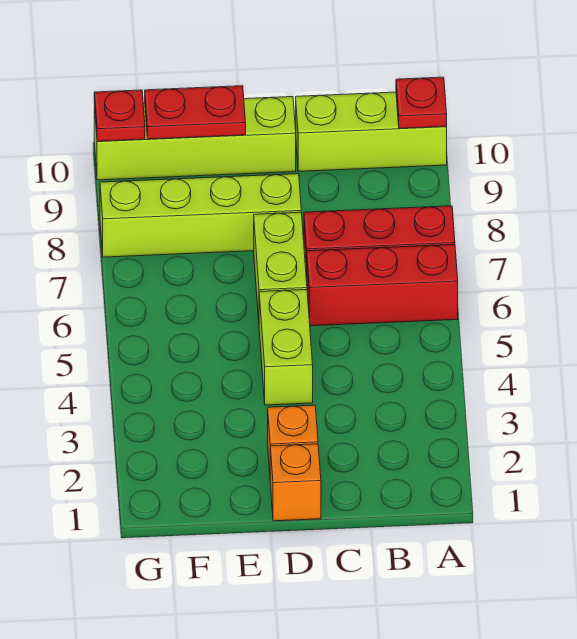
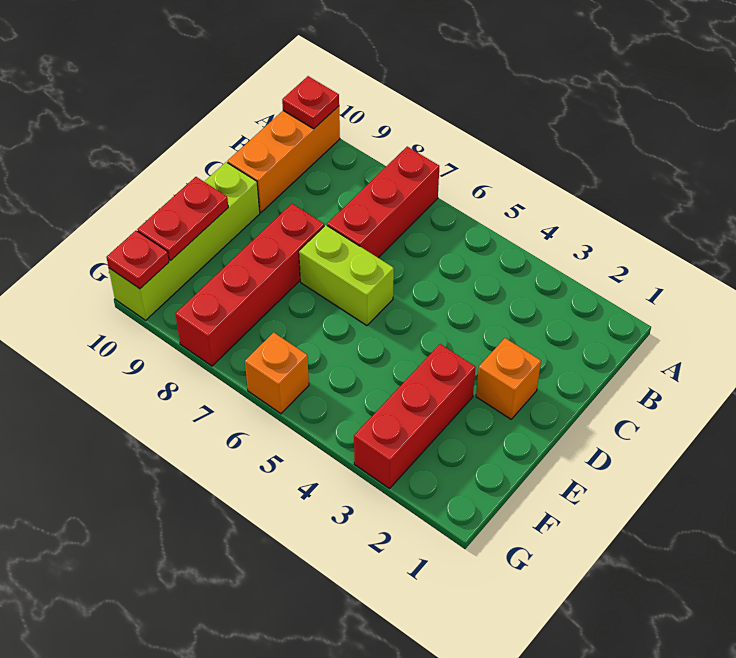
red brick A6:C6 level 1 -> red brick E3:G3 level 1
lime brick A10:C10 level 1 -> orange brick A10:C10 level 1
orange brick D1 level 1 -> orange brick G6 level 1
lime brick D4:D5 level 1 -> none
lime brick D8:G8 level 1 -> red brick D8:G8 level 1

